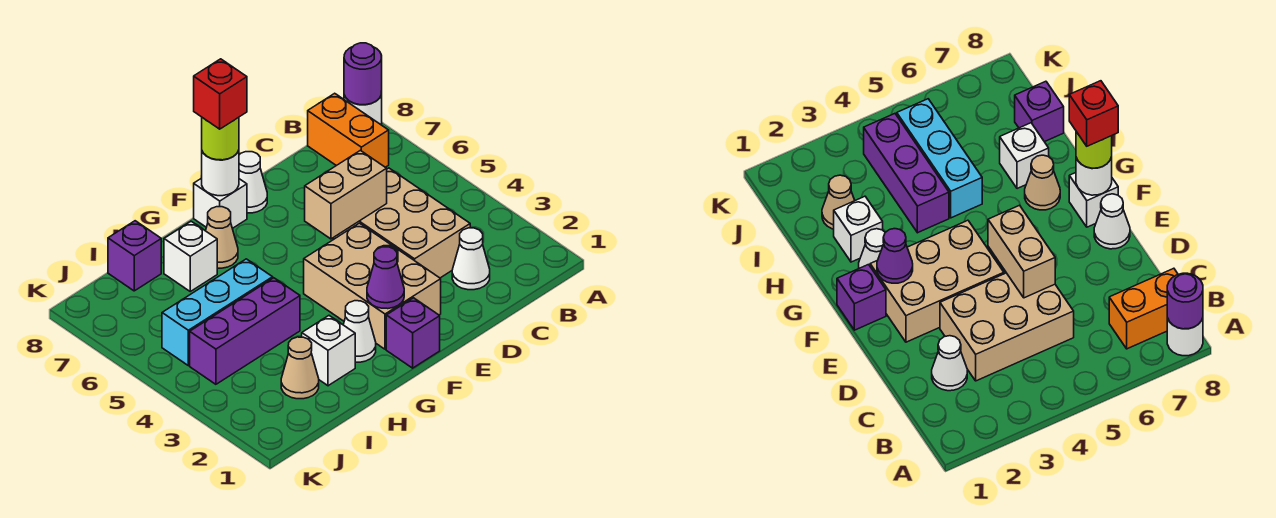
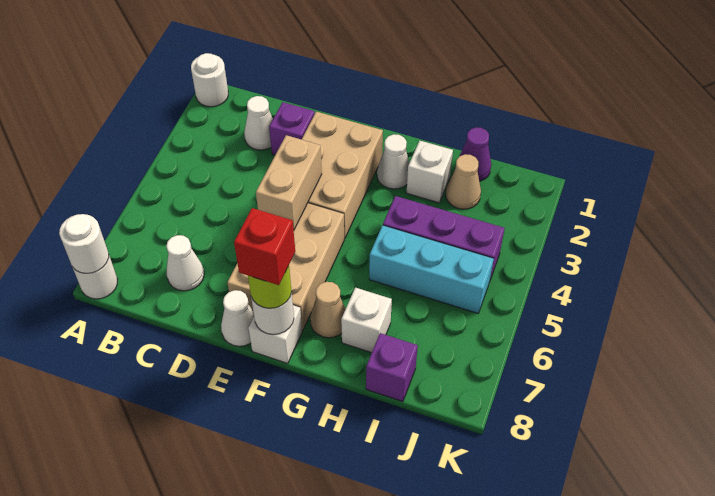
none -> white round brick A1 level 1
purple round brick A8 level 2 -> white round brick A8 level 2
orange brick B7:B8 level 1 -> none
tan brick C3:D5 level 1 -> tan brick E5:F7 level 1
none -> white cone C7 level 1
tan brick D5:E5 level 2 -> tan brick E4:E5 level 2
purple brick F1 level 1 -> purple brick D2 level 1
purple cone F2 level 2 -> purple cone I1 level 1

